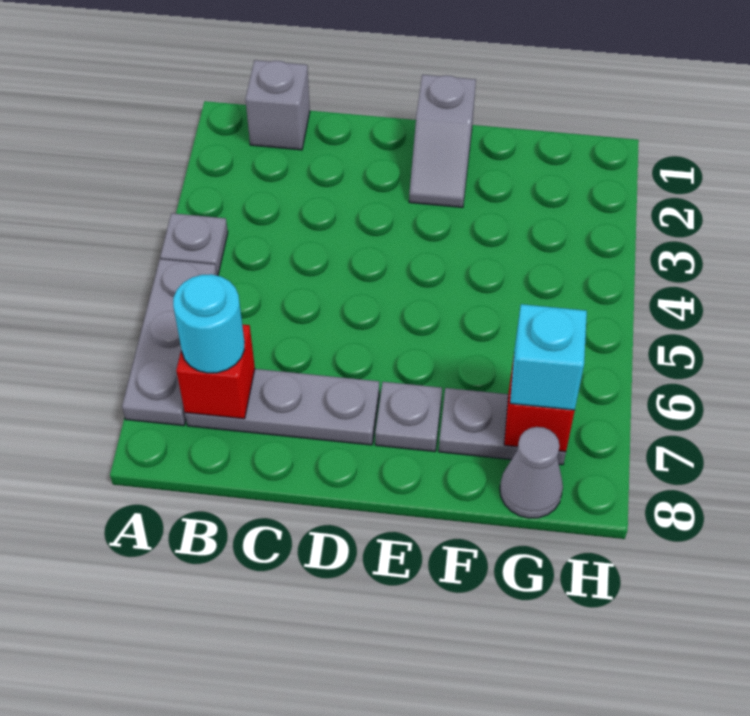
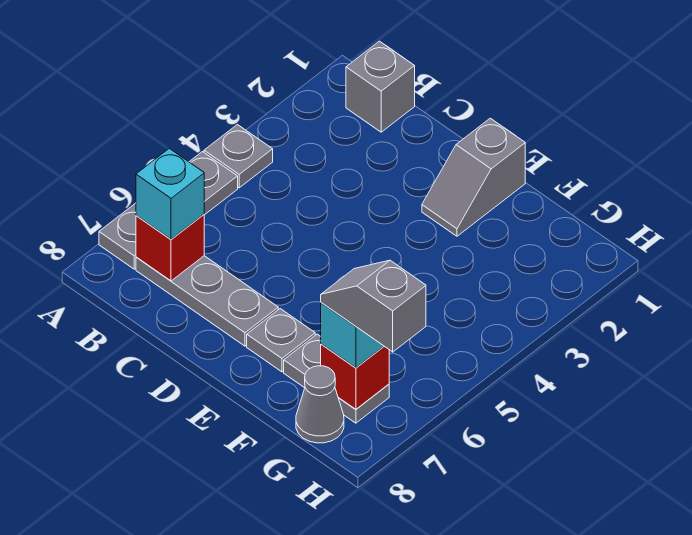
cyan round brick B7 level 3 -> cyan brick B7 level 3
none -> grey slope G7:H7 level 4 top H

